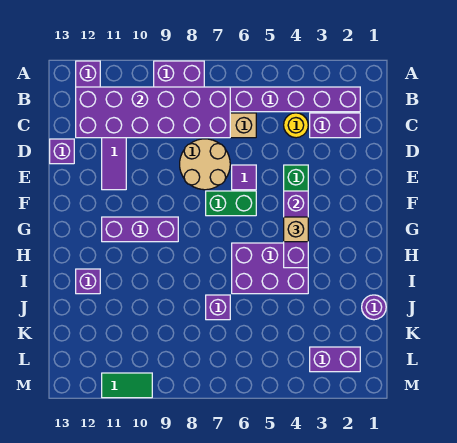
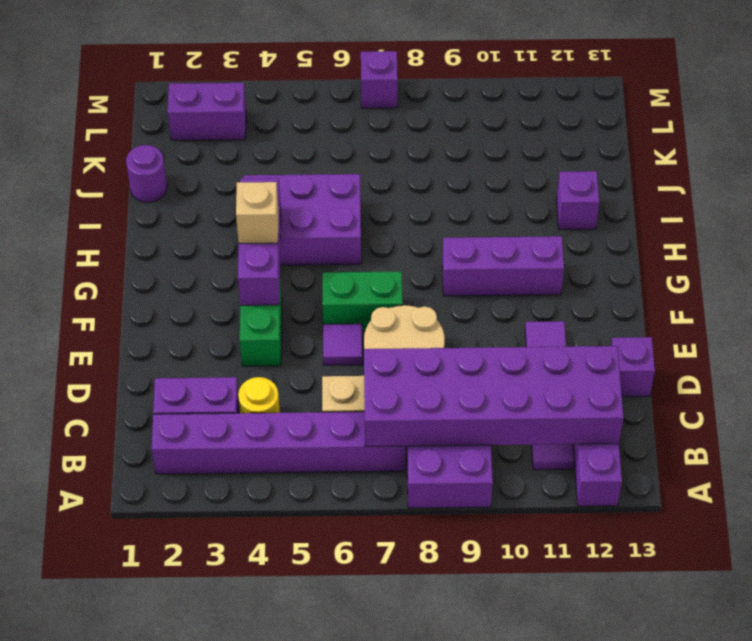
purple brick J7 level 1 -> purple brick M7 level 1
green tile M10:M11 level 1 -> none

